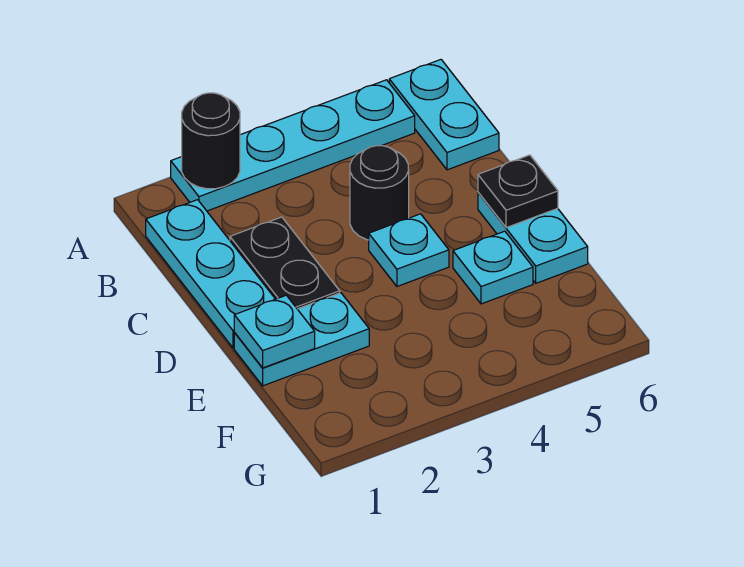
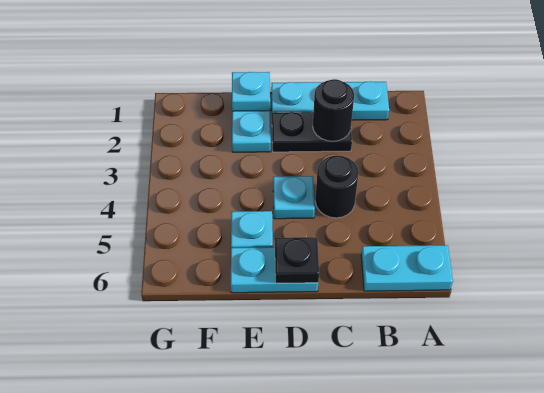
cyan plate A2:A5 level 1 -> none
black round brick A2 level 2 -> black round brick C2 level 2

